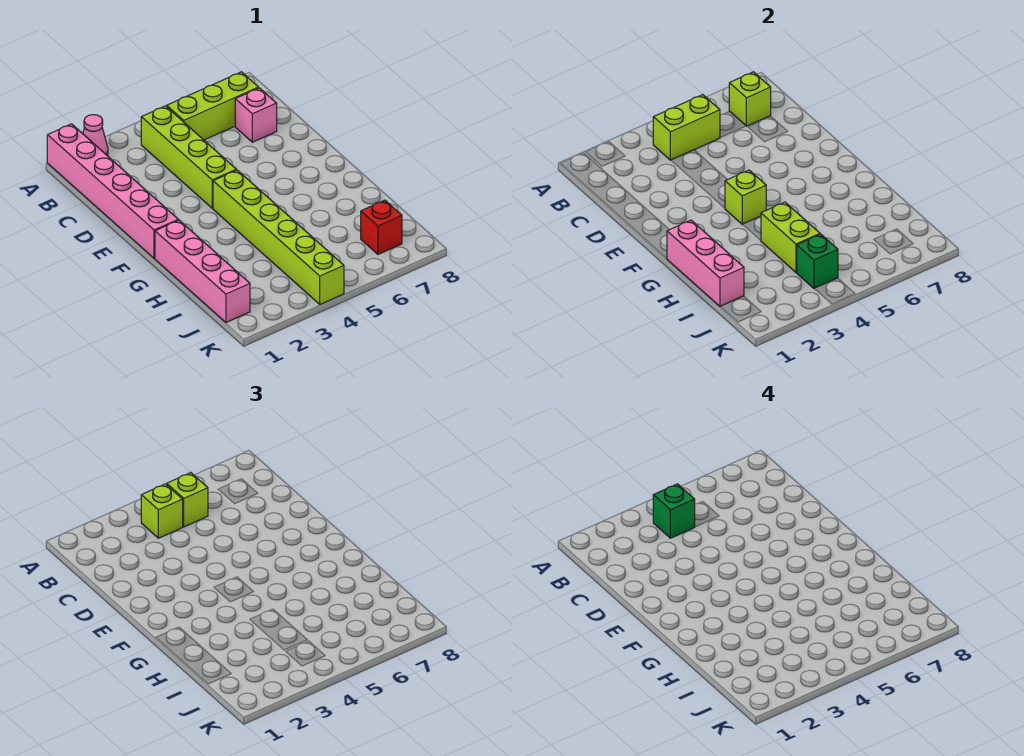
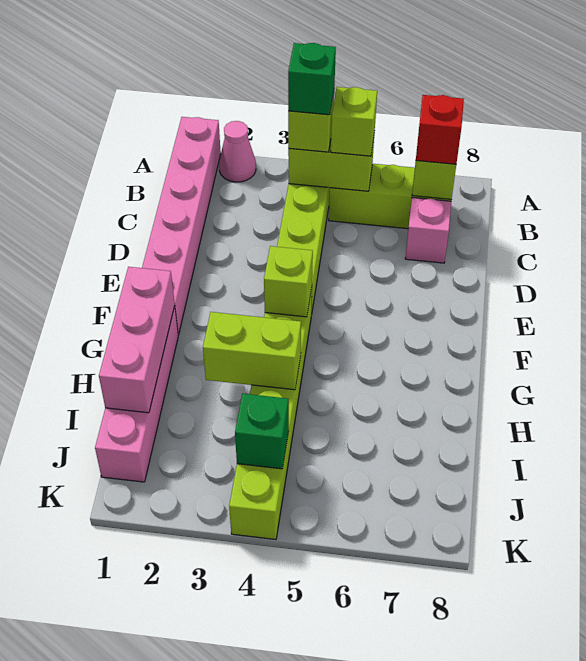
lime brick H4:I4 level 2 -> lime brick H3:H4 level 2
red brick J7 level 1 -> red brick B7 level 3

